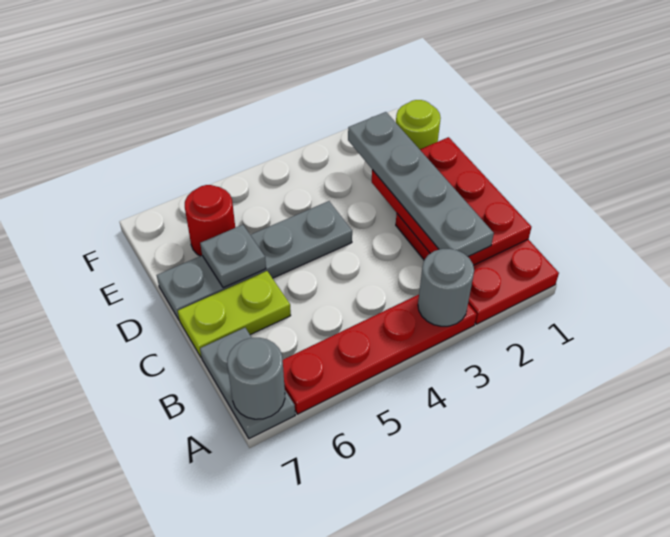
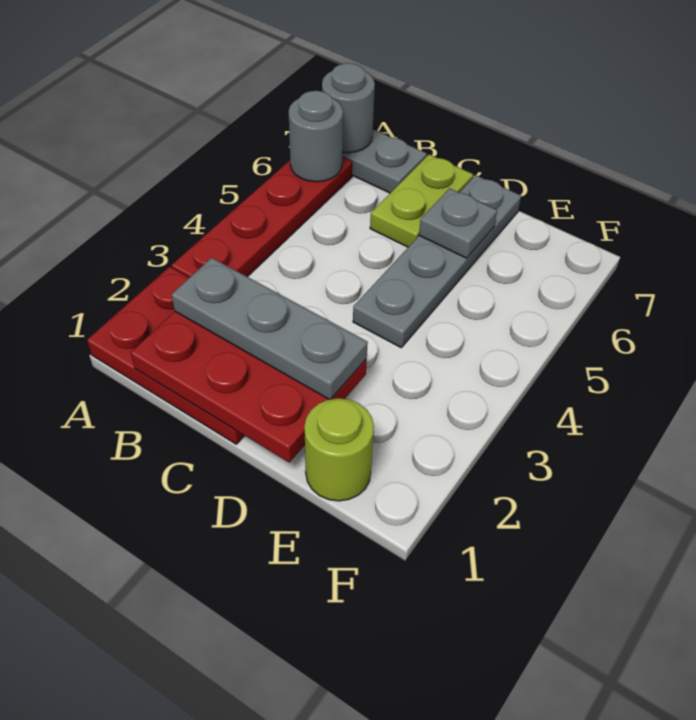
grey round brick A3 level 2 -> grey round brick A6 level 2
grey plate B2:E2 level 3 -> grey plate B2:D2 level 3
red round brick E6 level 1 -> none

